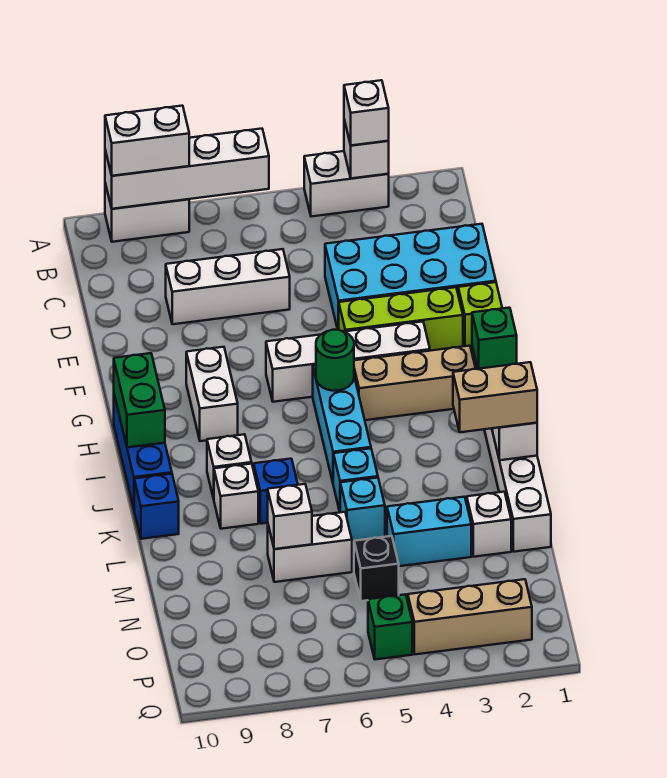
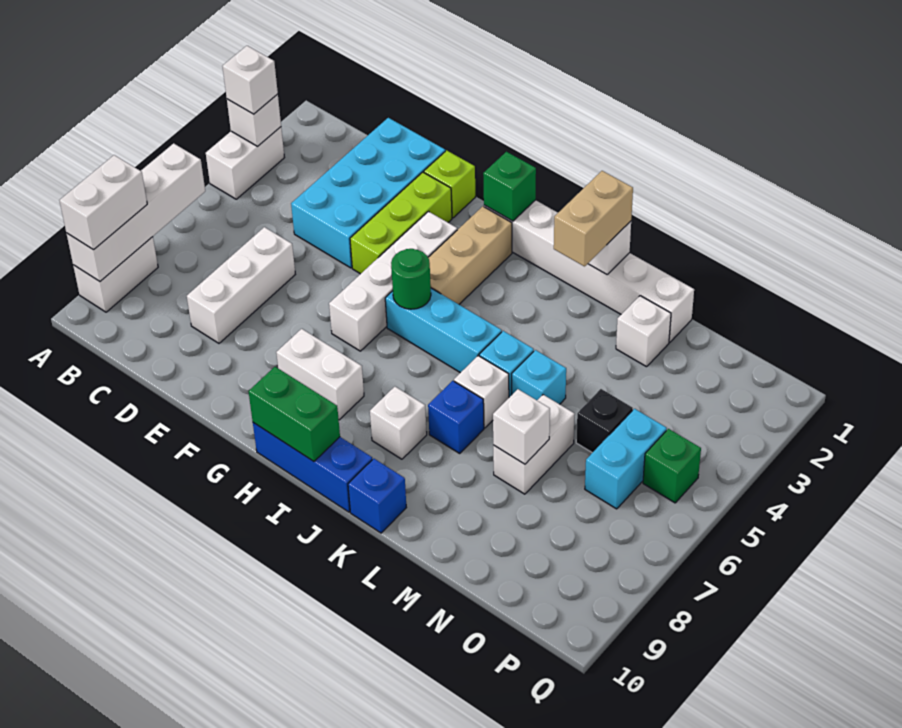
white brick K8 level 1 -> white brick K6 level 1
cyan brick M3:M4 level 1 -> cyan brick O5:O6 level 1
tan brick P2:P4 level 1 -> none

